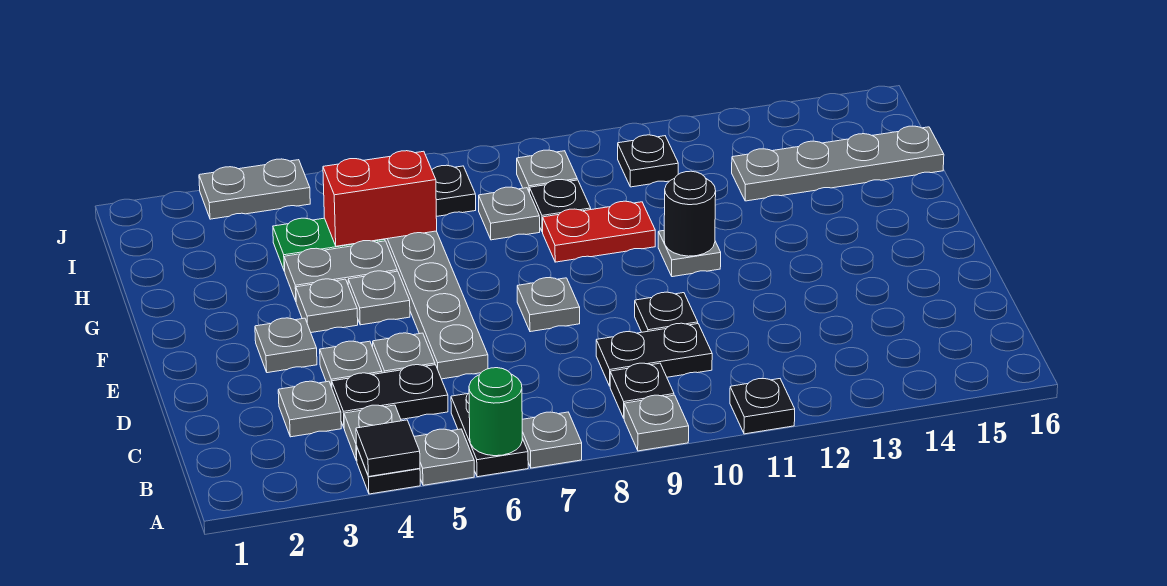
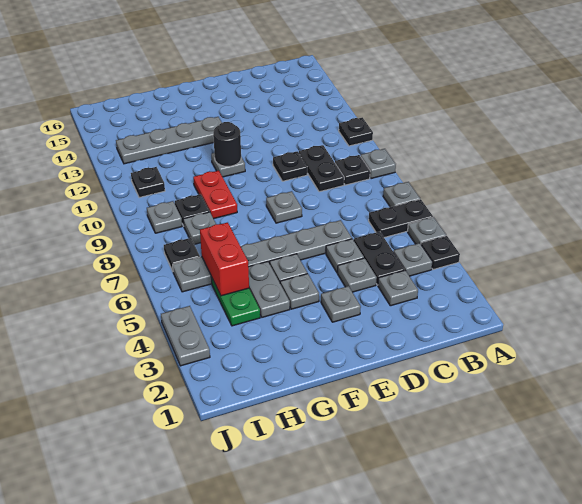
black tile A4 level 2 -> none
green round brick A6 level 2 -> none
grey plate H13:H16 level 1 -> grey plate F13:I13 level 1

